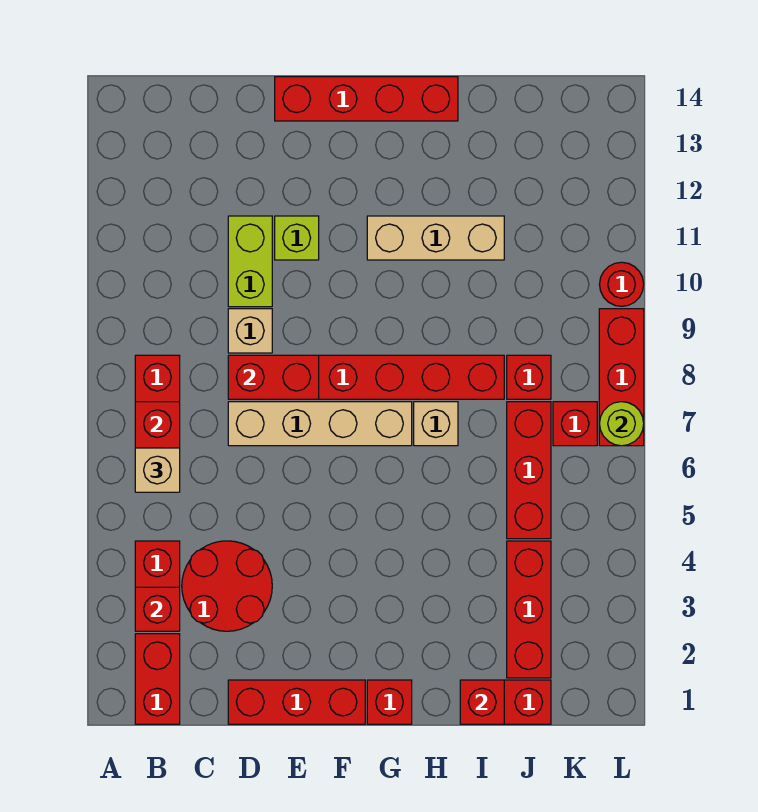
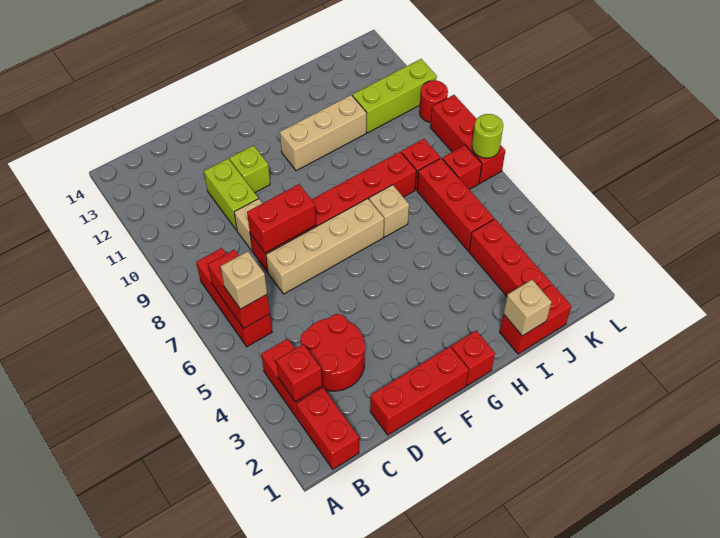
red brick E14:H14 level 1 -> none
red brick I1 level 2 -> tan brick I1 level 2
none -> lime brick J11:L11 level 1

